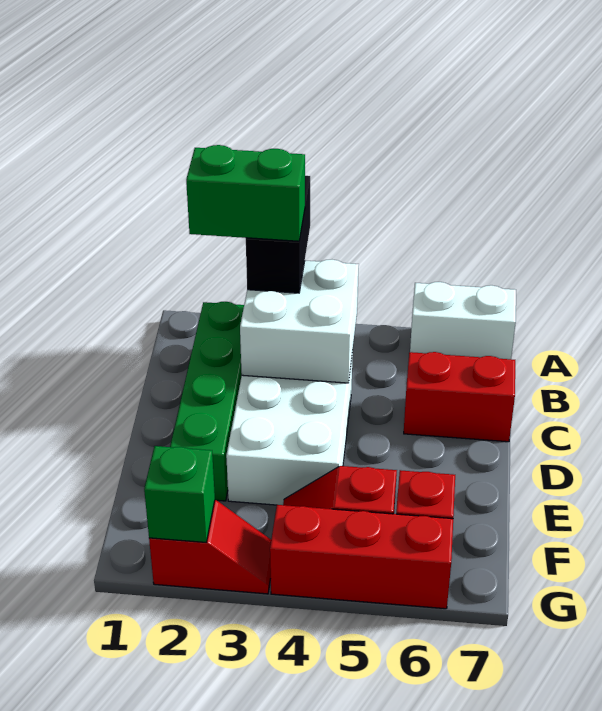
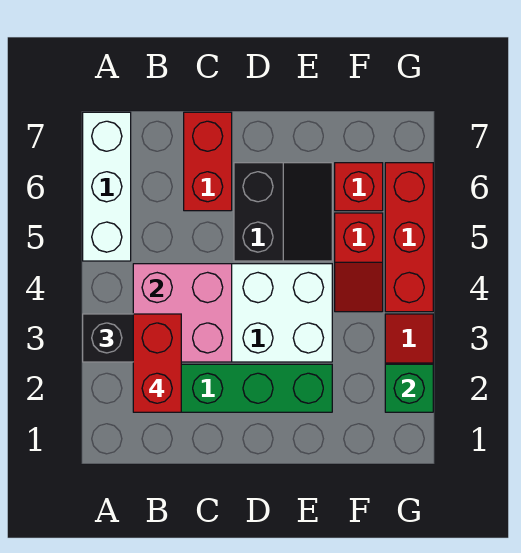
white brick A6:A7 level 1 -> white brick A5:A7 level 1
green brick B2:B3 level 4 -> red brick B2:B3 level 4
white brick B3:C4 level 2 -> pink brick B3:C4 level 2
none -> black slope D5:E6 level 1 top D

